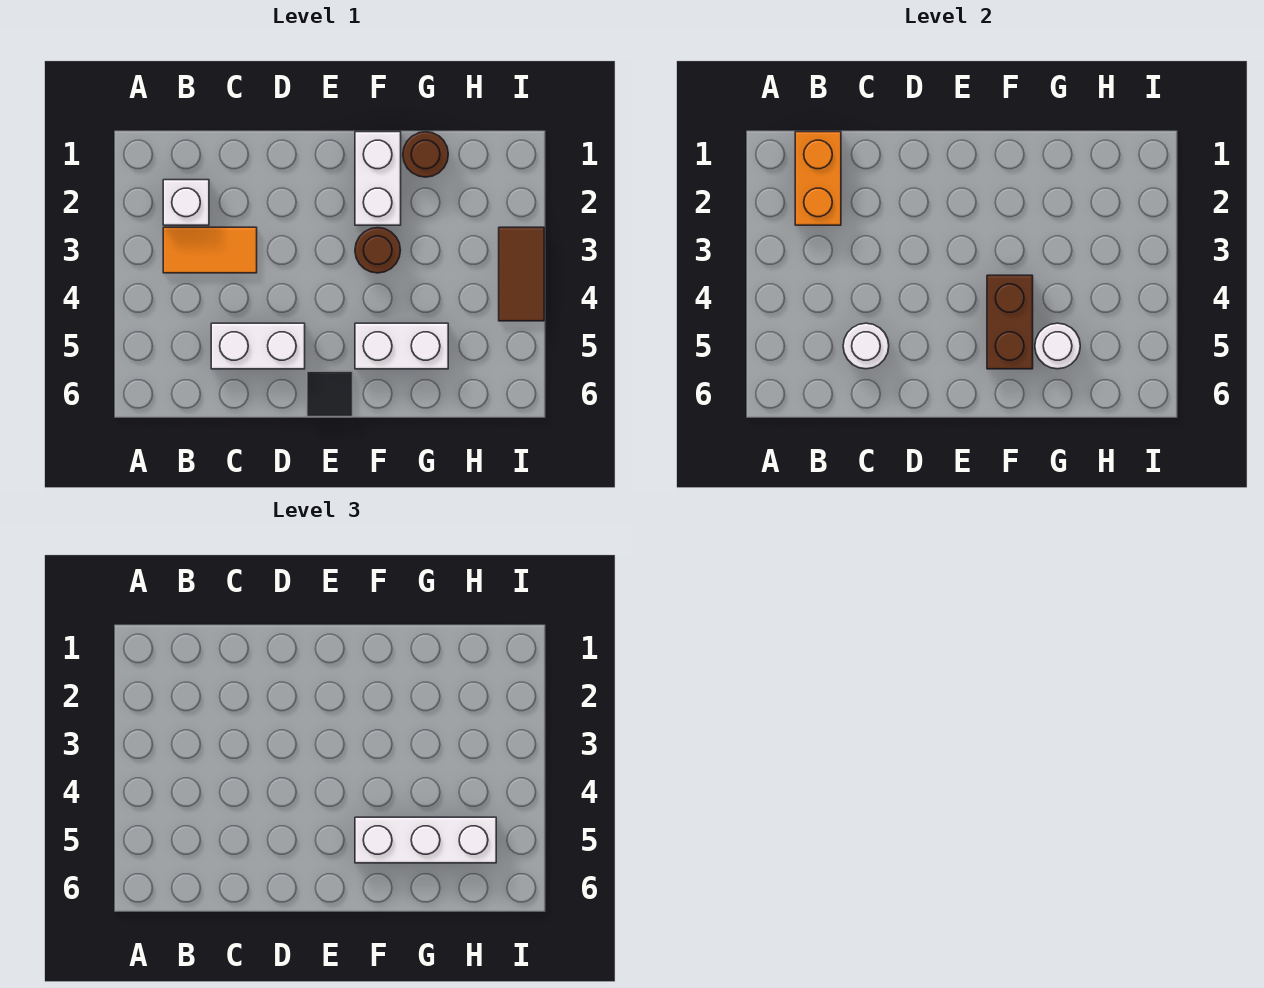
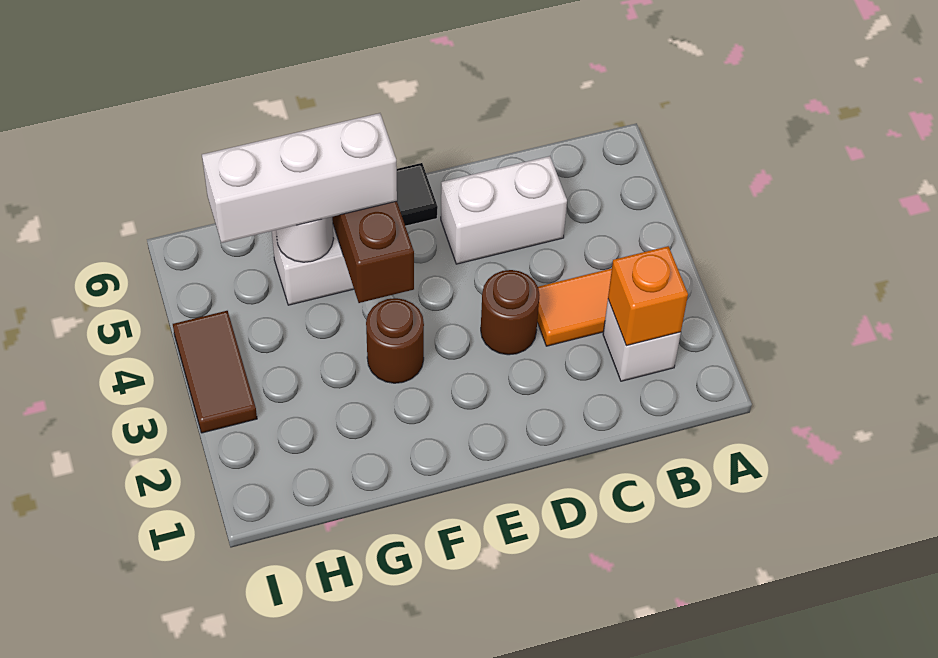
orange brick B1:B2 level 2 -> orange brick B2 level 2
white round brick C5 level 2 -> none
white brick F1:F2 level 1 -> none
brown round brick G1 level 1 -> brown round brick D3 level 1

